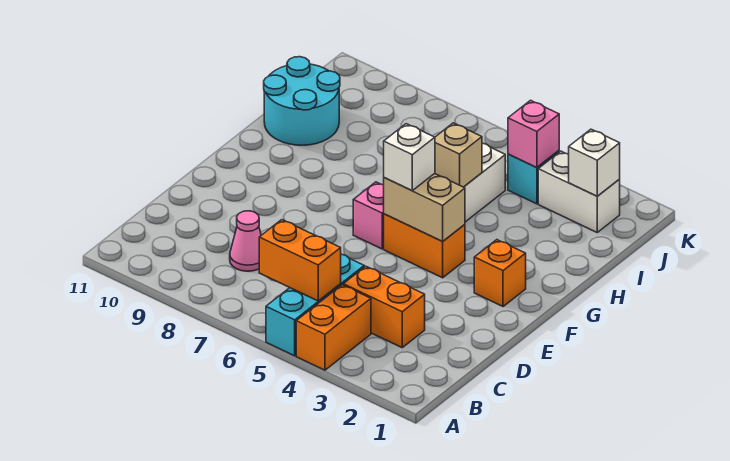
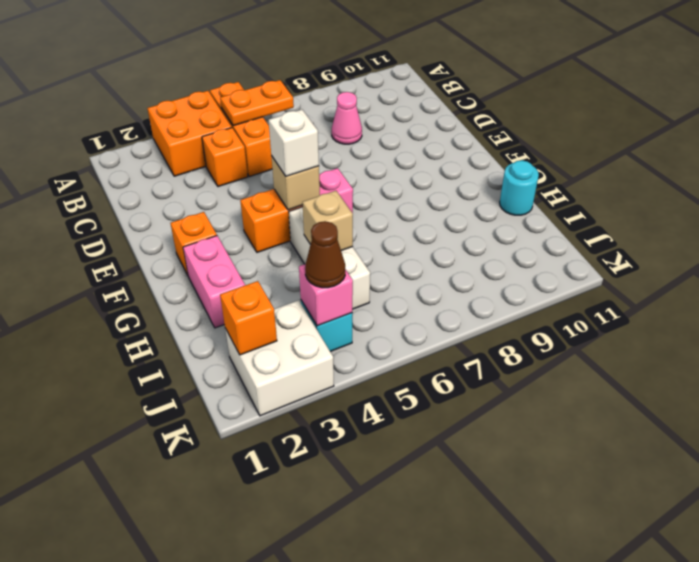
orange brick A4:B4 level 1 -> orange brick A3:B4 level 1
cyan brick A5:C5 level 1 -> orange brick A5:C5 level 1
orange brick B5:B6 level 2 -> orange plate B5:B6 level 2
orange brick C3:C4 level 1 -> orange brick C4 level 1
tan brick F4:F5 level 2 -> tan brick F5 level 2
none -> pink brick G2:H2 level 1
cyan round brick H10:I11 level 1 -> cyan round brick H11 level 1
white brick J2:J3 level 1 -> white brick J2:K3 level 1
white brick J2 level 2 -> orange brick J2 level 2
none -> brown cone J4 level 3

